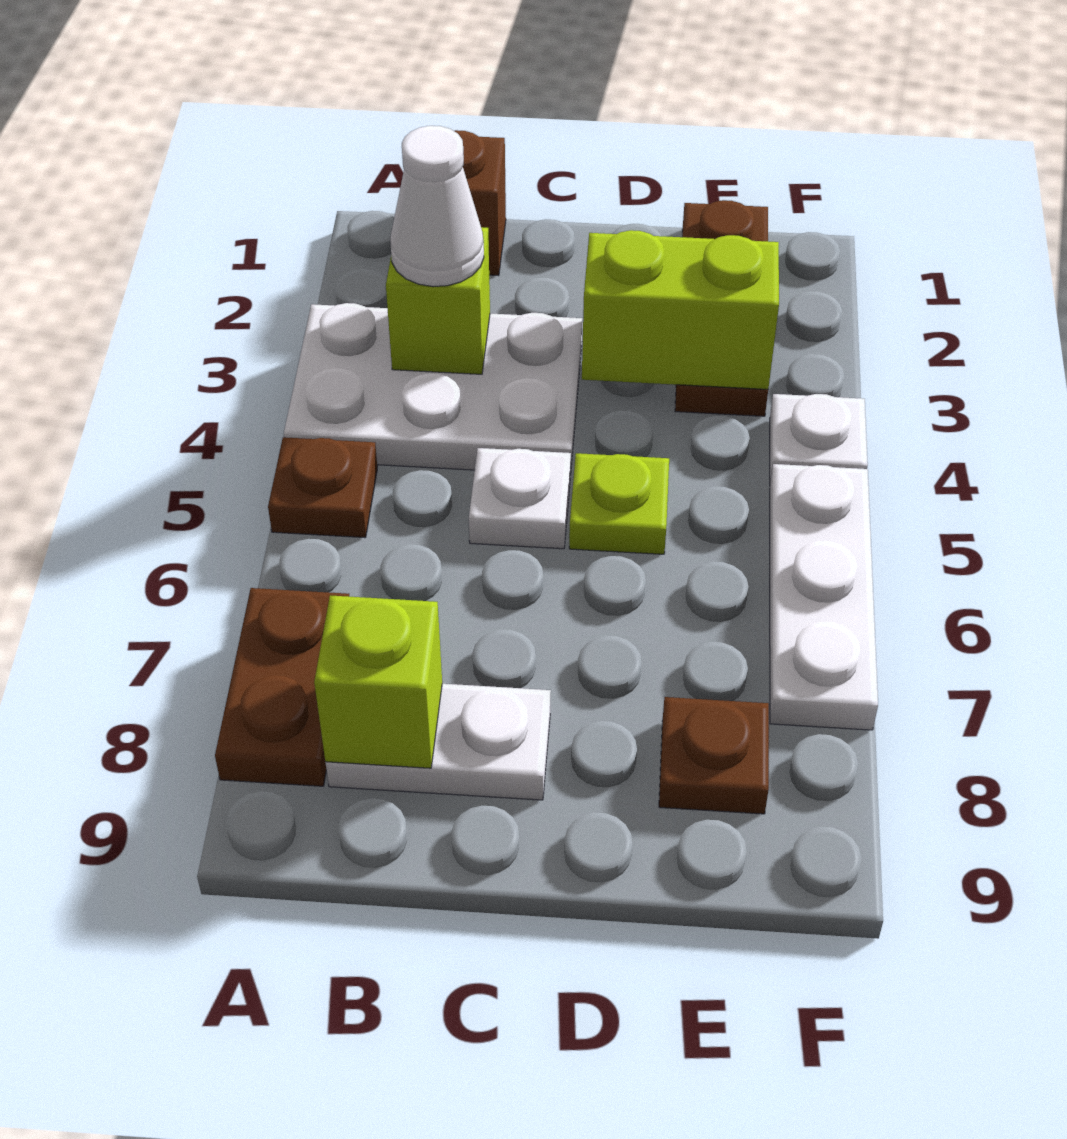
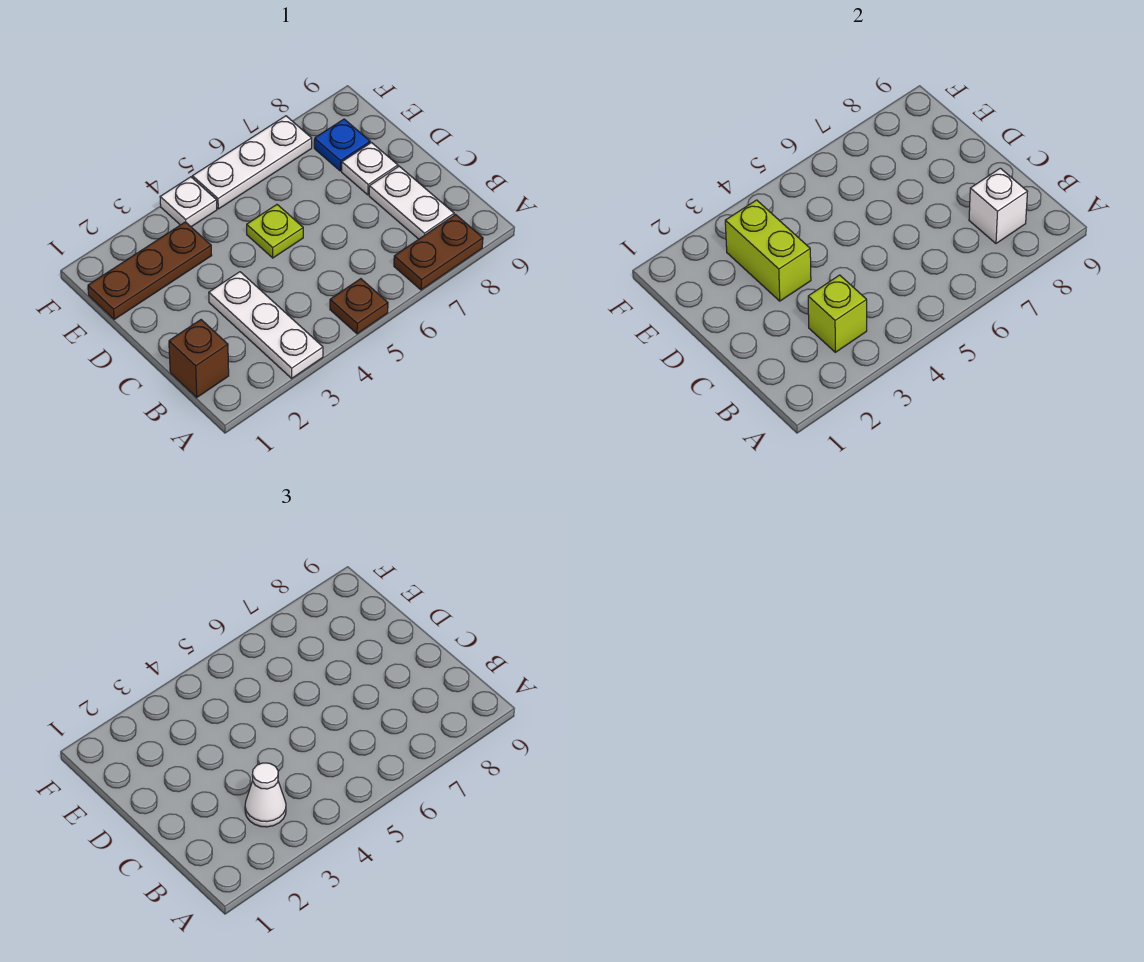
white plate A3:C4 level 1 -> white plate A3:C3 level 1
lime brick B8 level 2 -> white brick B8 level 2
white plate C5 level 1 -> white plate D8 level 1
brown plate E8 level 1 -> blue plate E8 level 1

